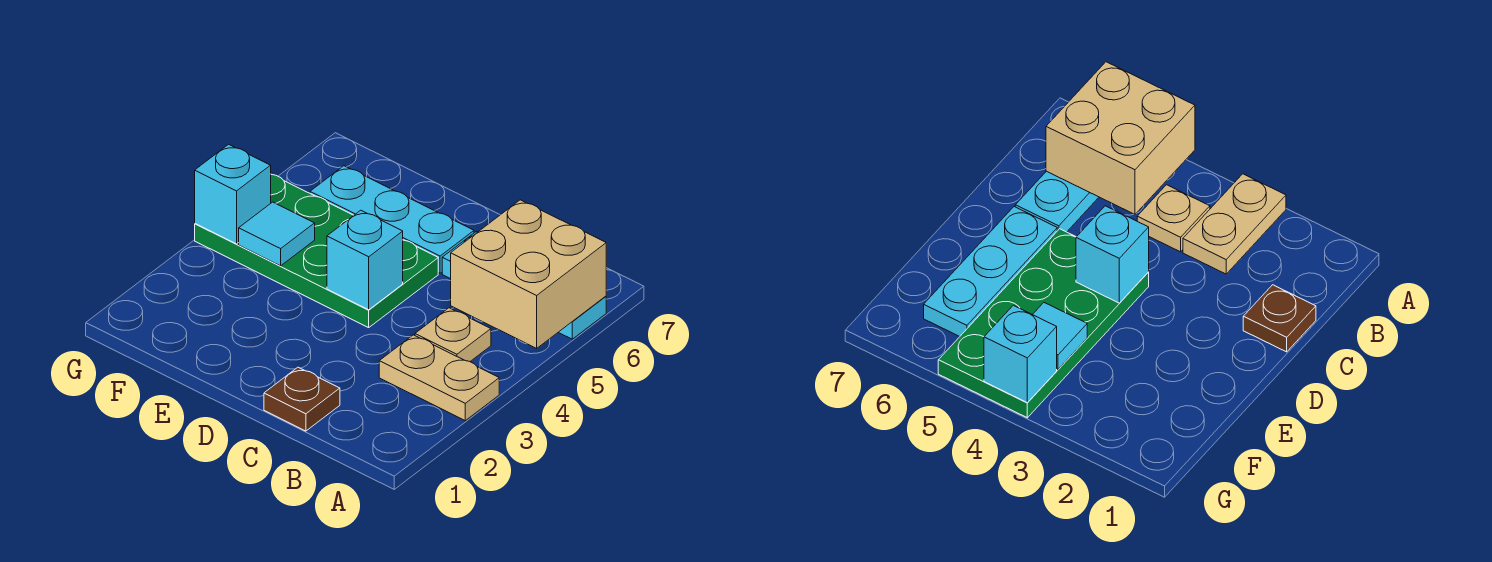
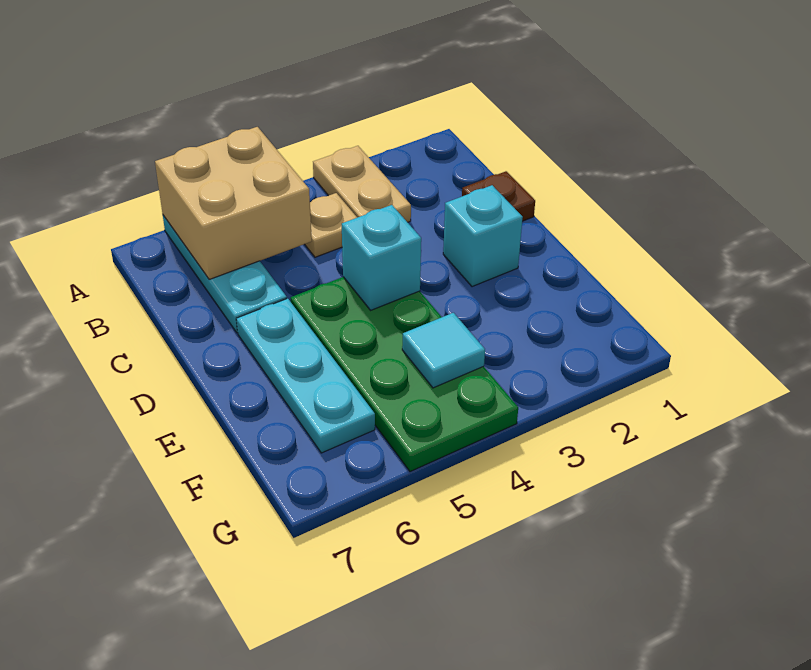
cyan brick G4 level 2 -> cyan brick D2 level 1

